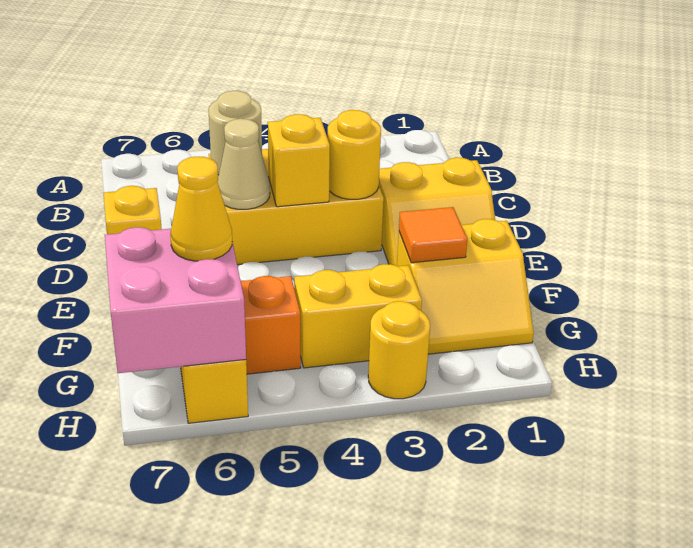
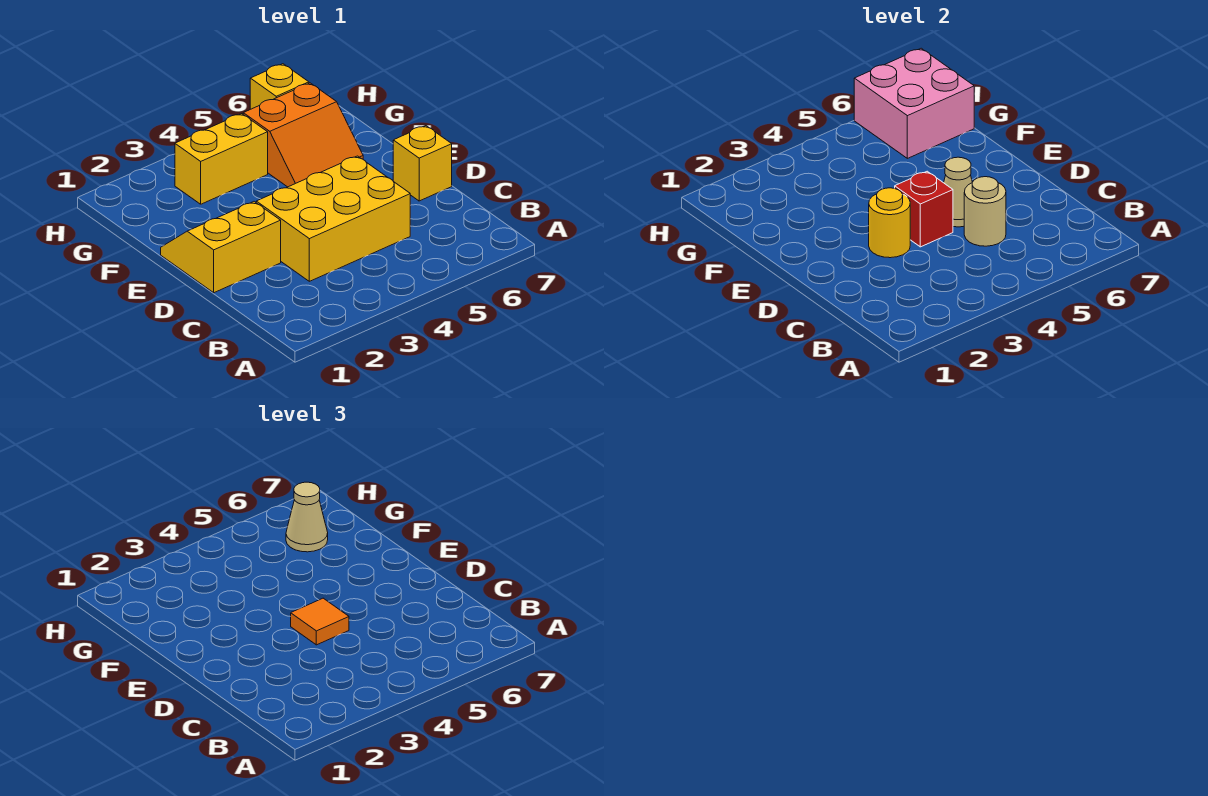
yellow brick D4 level 2 -> red brick D4 level 2
yellow slope F1:G2 level 1 top F -> none
orange tile F2 level 2 -> orange tile D4 level 3
yellow cone G6 level 3 -> tan cone G6 level 3
yellow round brick H3 level 1 -> none

